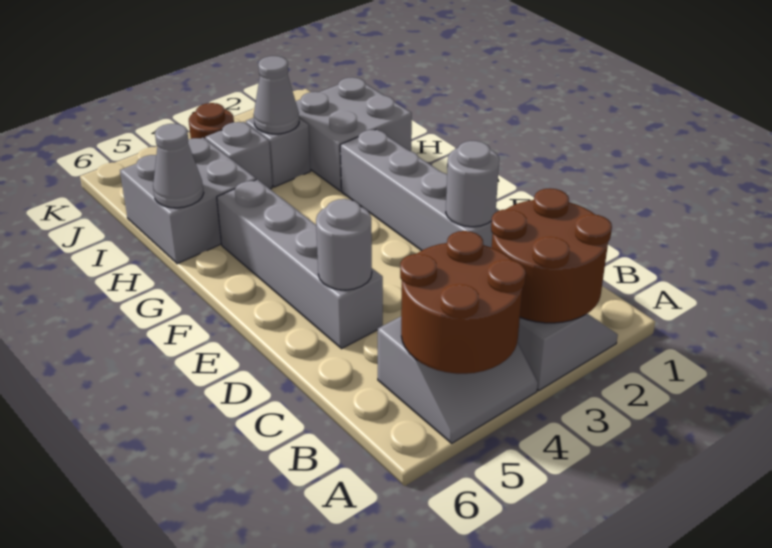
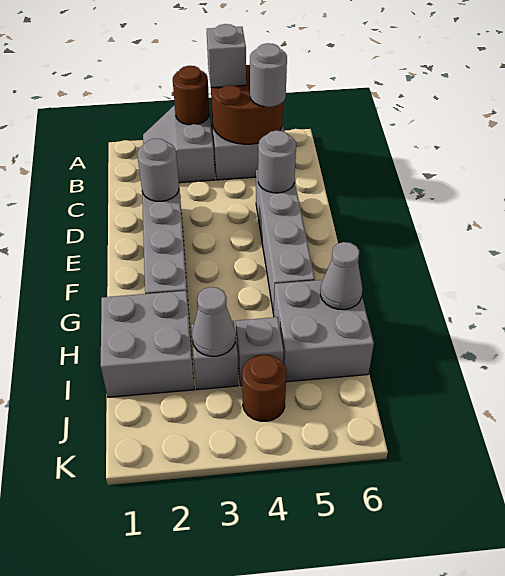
brown round brick A2:B3 level 2 -> brown round brick A3 level 2
none -> grey brick A4 level 3
none -> grey round brick B5 level 3

